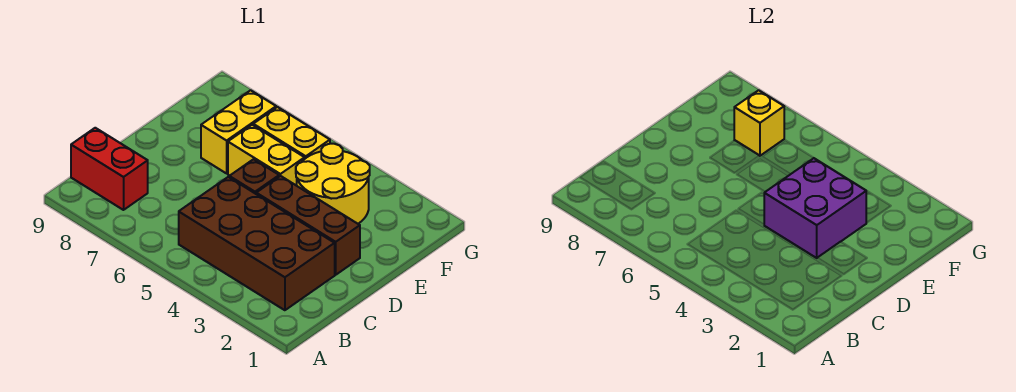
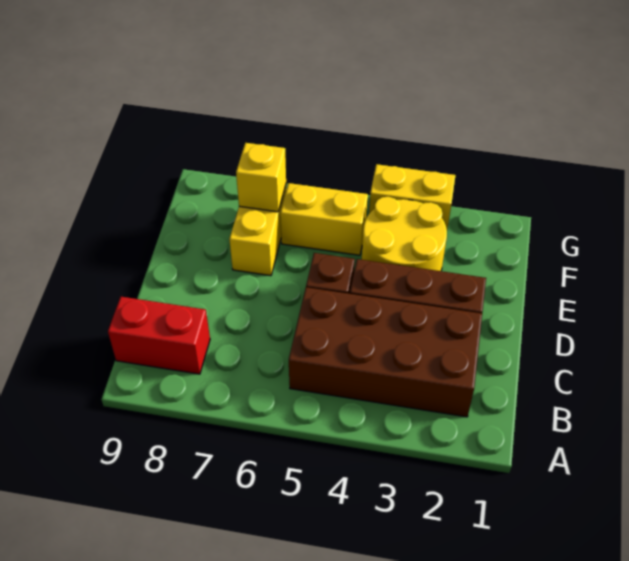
purple brick D3:E4 level 2 -> none
yellow brick E5:E6 level 1 -> yellow brick G3:G4 level 1

